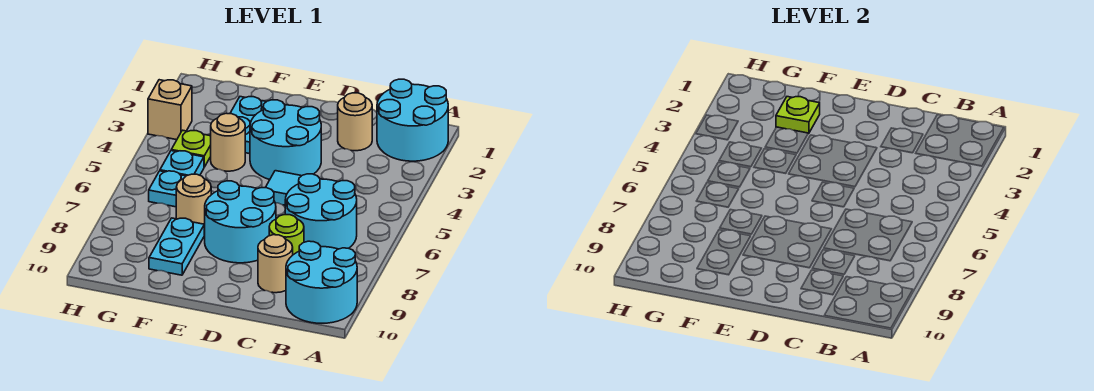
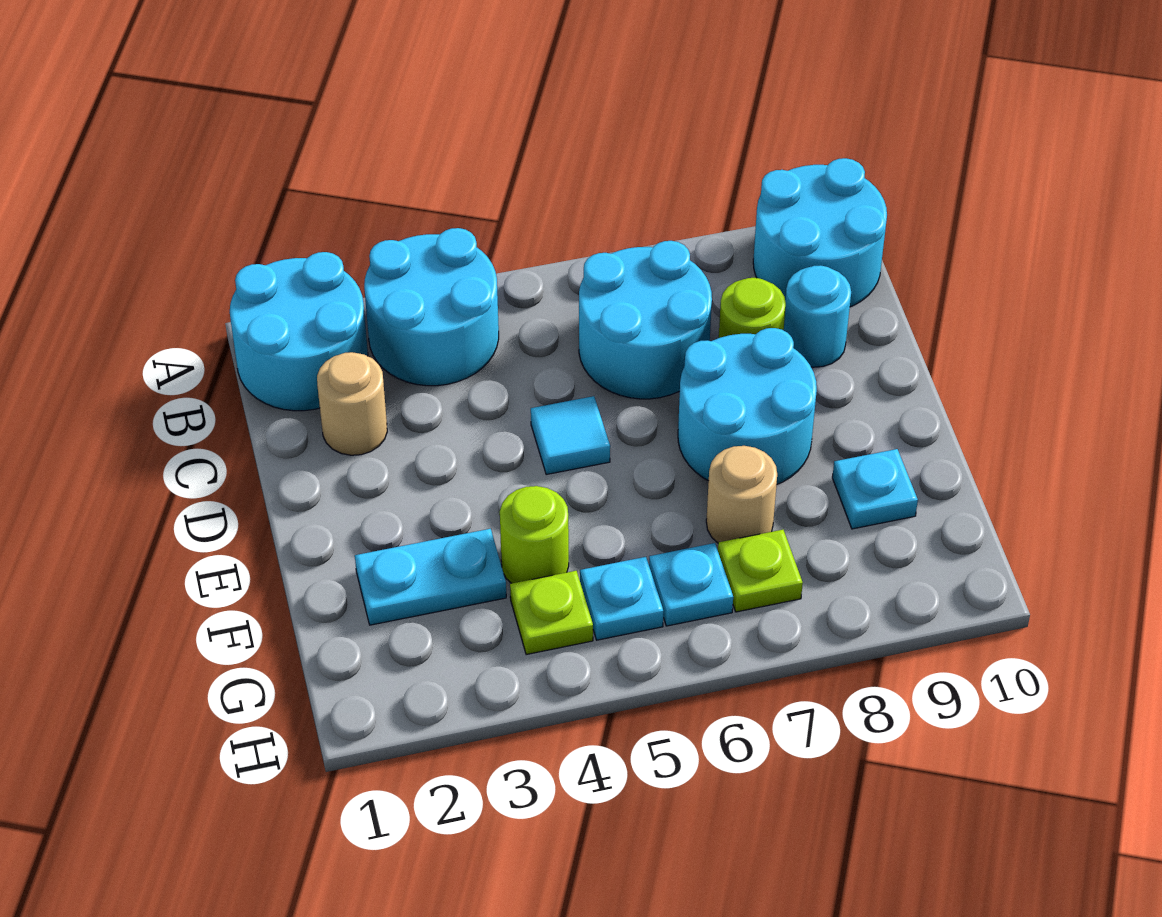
tan round brick C9 level 1 -> cyan round brick C9 level 1
cyan round brick D3:E4 level 1 -> cyan round brick A3:B4 level 1
lime plate F2 level 2 -> lime plate G7 level 1
tan round brick F4 level 1 -> lime round brick F4 level 1
cyan plate F8:F9 level 1 -> cyan plate F9 level 1
tan brick H3 level 1 -> none

